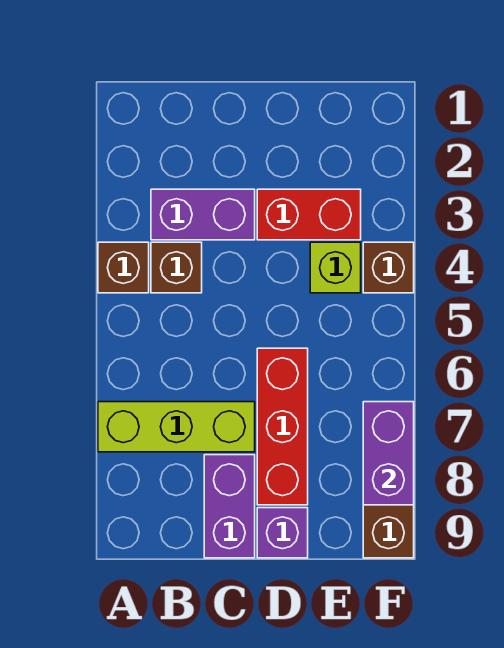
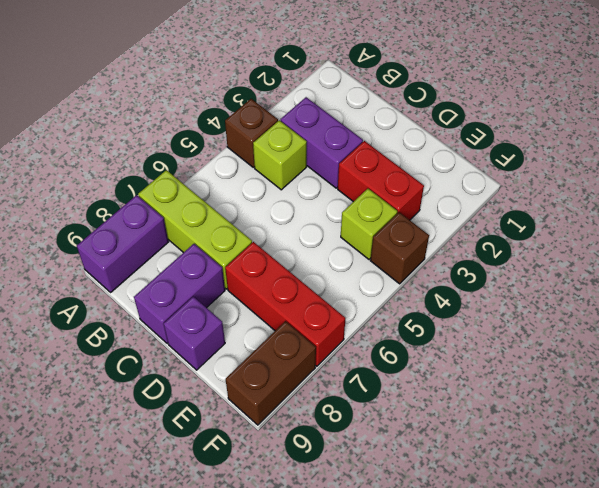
brown brick B4 level 1 -> lime brick B4 level 1
red brick D6:D8 level 1 -> red brick D7:F7 level 1
purple brick F7:F8 level 2 -> purple brick A8:A9 level 1

